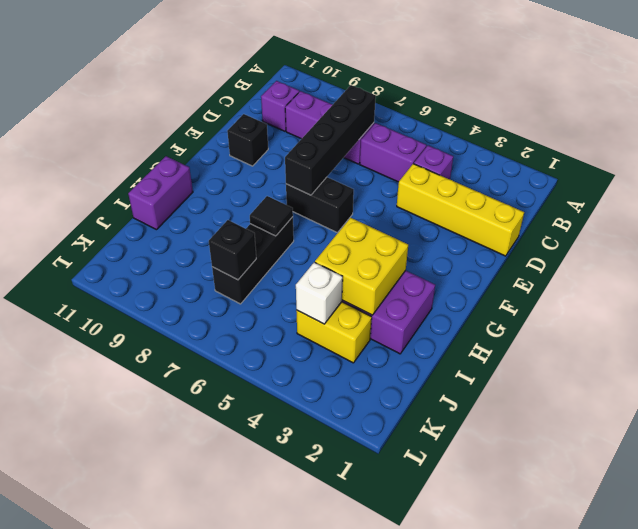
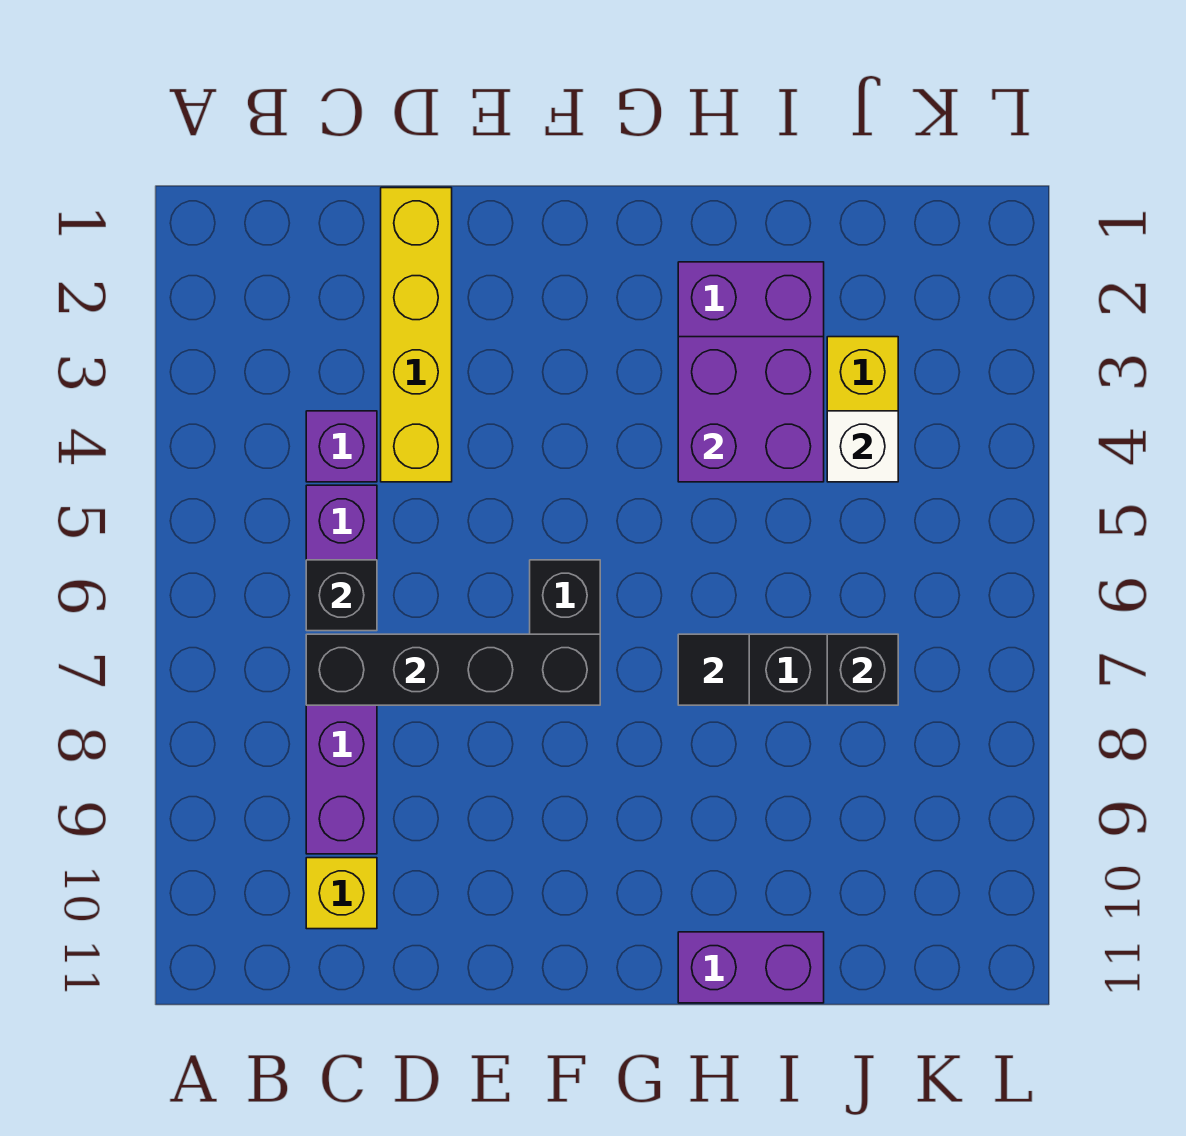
purple brick C10 level 1 -> yellow brick C10 level 1
black brick E10 level 1 -> black brick C6 level 2
yellow brick H3:I4 level 2 -> purple brick H3:I4 level 2

